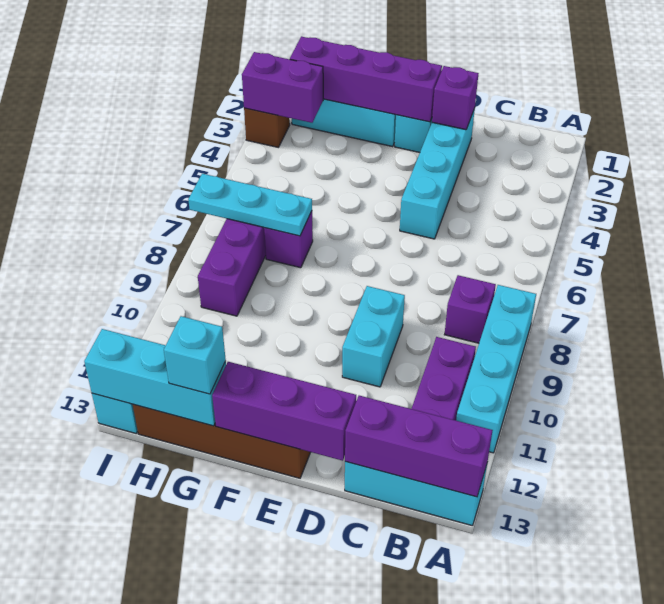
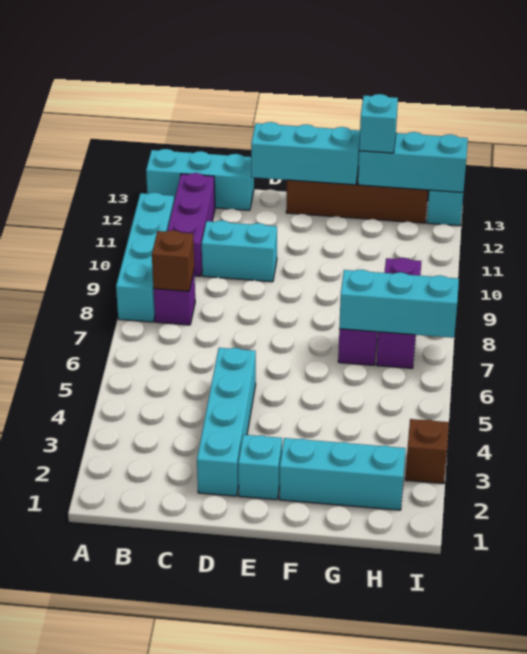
purple brick A13:C13 level 2 -> none
none -> brown brick B8 level 2
purple brick D2 level 2 -> none
cyan brick D9:D10 level 1 -> cyan brick C10:D10 level 1
purple brick D13:F13 level 2 -> cyan brick D13:F13 level 2
purple brick E2:H2 level 2 -> none
cyan plate G7:I7 level 2 -> cyan brick G7:I7 level 2
purple brick H3:I3 level 2 -> none

